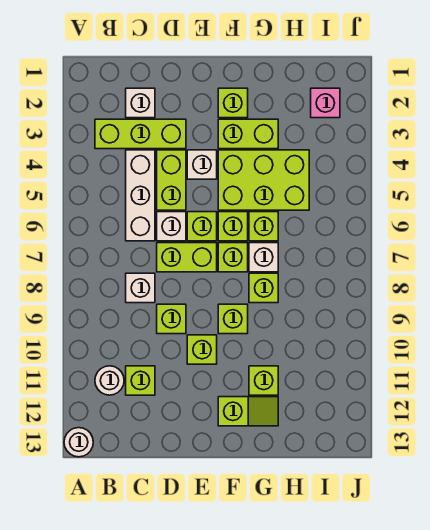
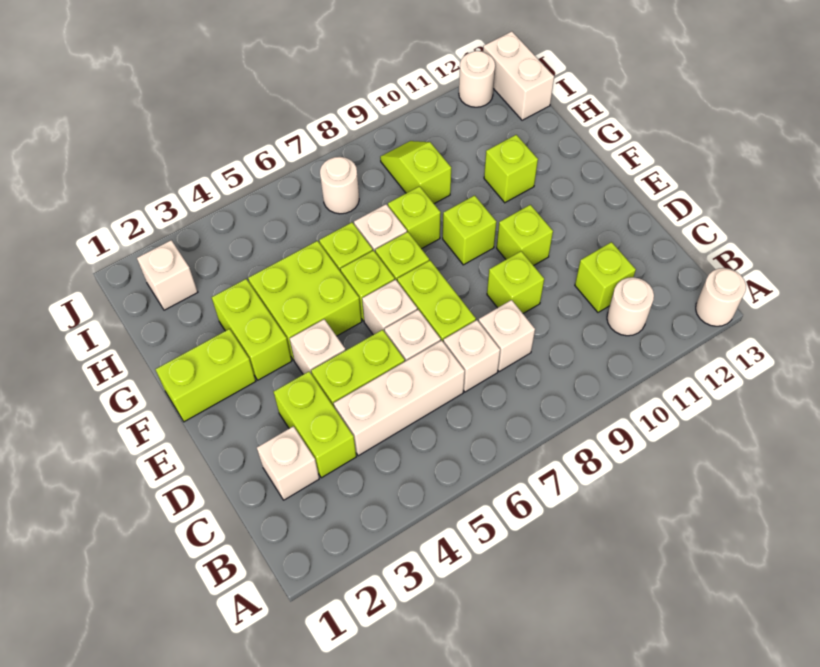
lime brick B3:D3 level 1 -> lime brick C3:D3 level 1
none -> white brick C7 level 1
lime brick E6 level 1 -> white brick E6 level 1
lime brick F2 level 1 -> lime brick F1:F2 level 1
lime brick F4:H5 level 1 -> lime brick F4:G5 level 1
lime slope F12:G12 level 1 top F -> lime slope H9:I9 level 1 top H
pink brick I2 level 1 -> white brick I2 level 1
none -> white round brick I7 level 1
none -> white brick I13:J13 level 1
none -> white round brick J12 level 1

